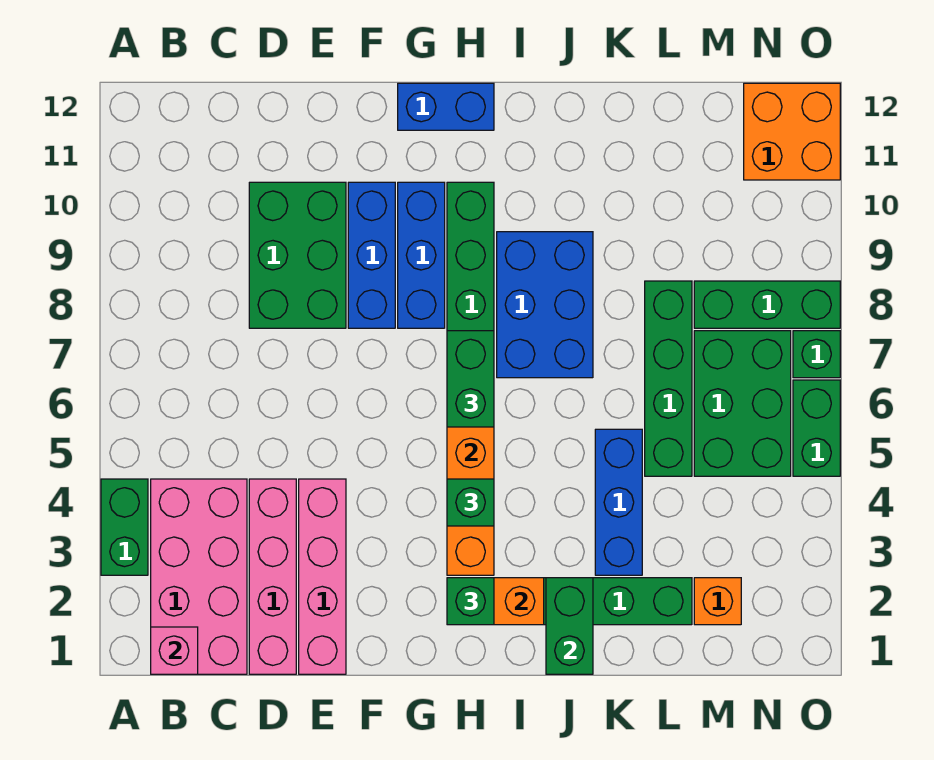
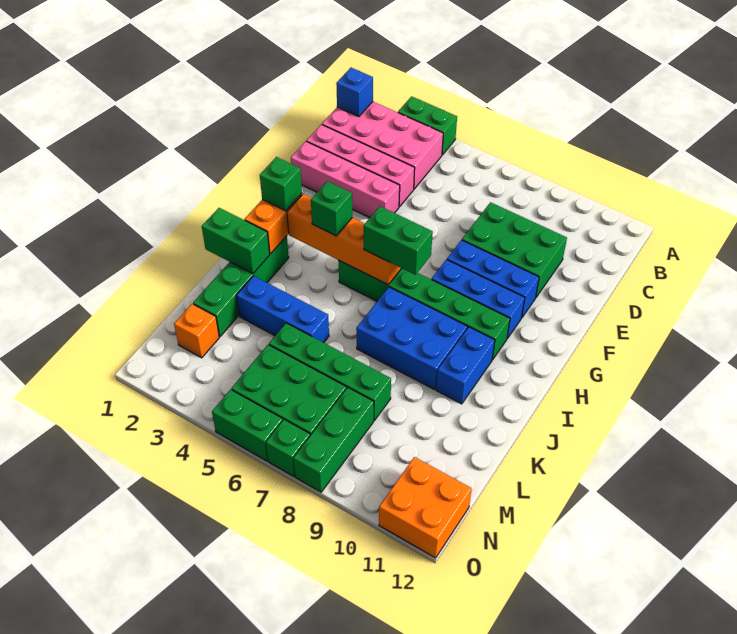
pink brick B1 level 2 -> blue brick B1 level 2
blue brick G12:H12 level 1 -> blue brick I10:J10 level 1

